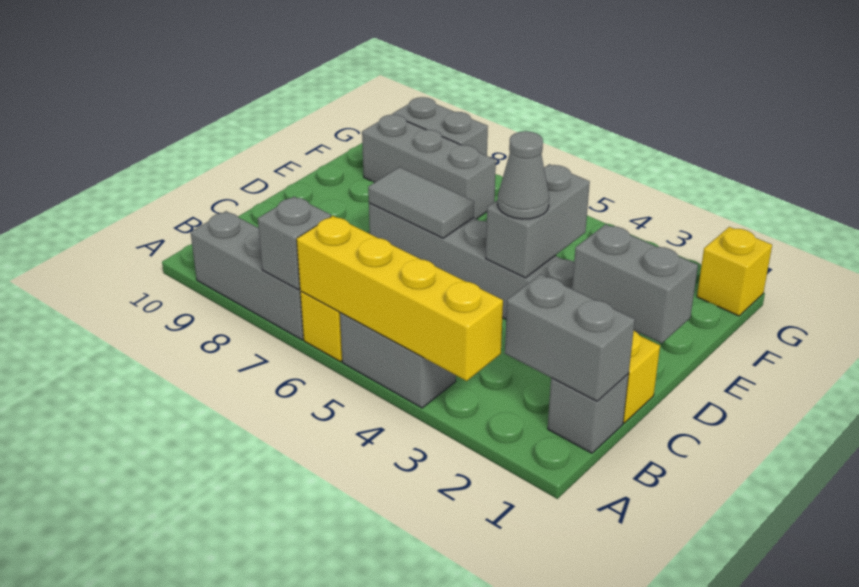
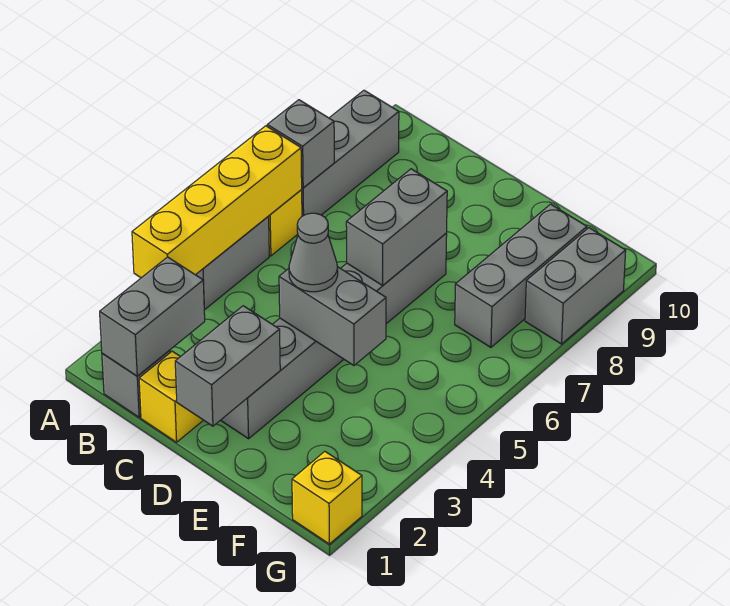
grey tile D6:D7 level 2 -> grey brick D6:D7 level 2

